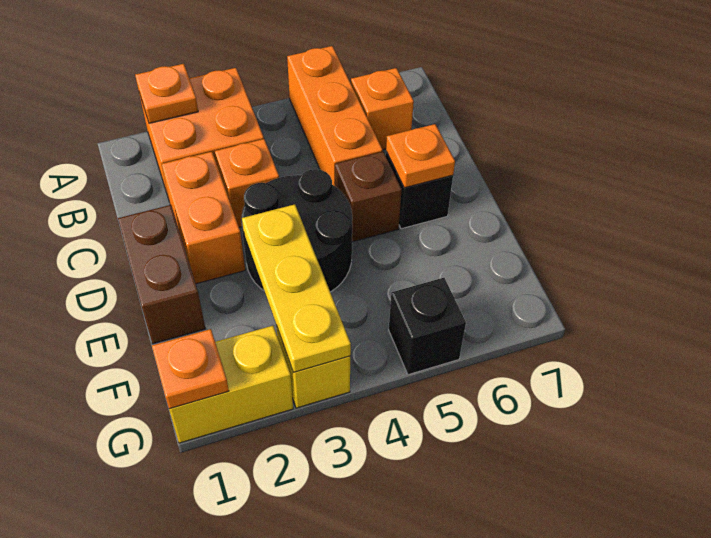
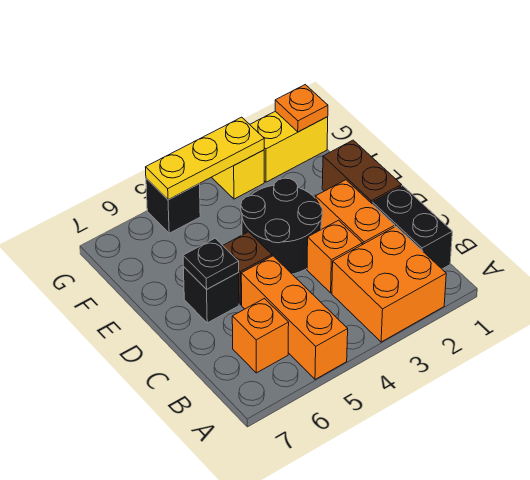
orange plate A2 level 2 -> none
none -> black brick B1:C1 level 1
orange plate D6 level 2 -> black plate D6 level 2
yellow plate E3:G3 level 2 -> yellow plate G3:G5 level 2

